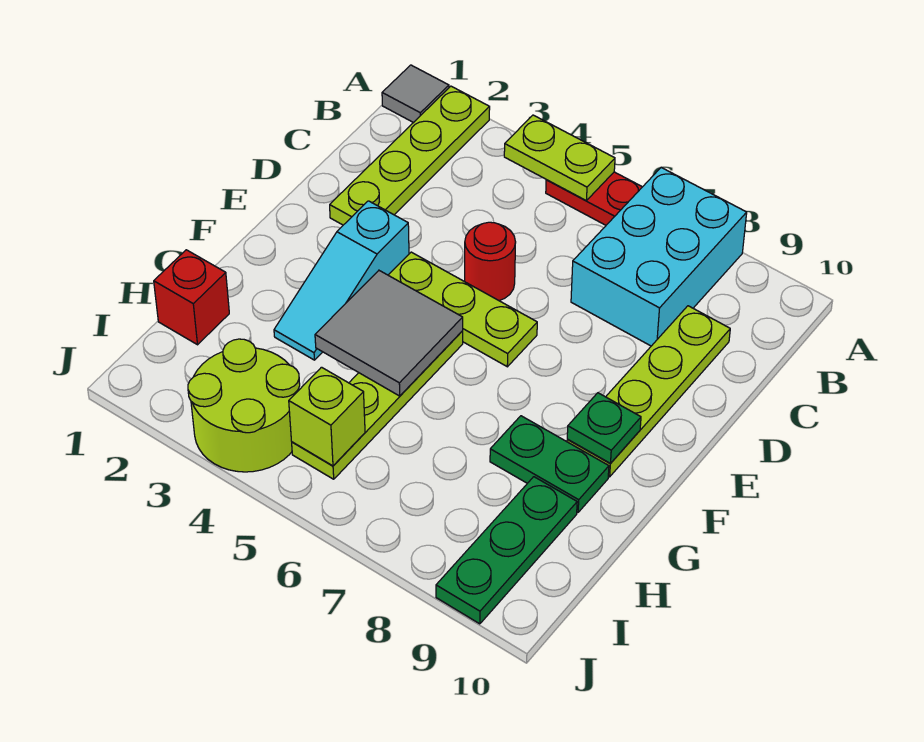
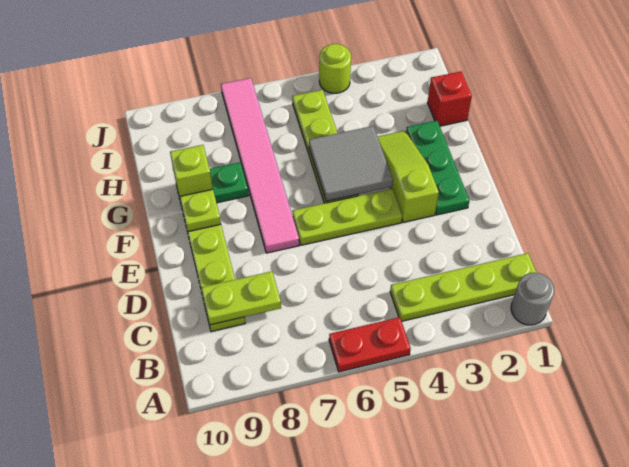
grey tile A1 level 1 -> grey round brick A1 level 1
lime plate A2:D2 level 1 -> lime plate B1:B4 level 1
lime plate A4:A5 level 2 -> lime plate C8:C9 level 2
cyan brick A7:C8 level 1 -> none
red round brick D5 level 1 -> none
cyan slope E3:G3 level 1 top E -> lime slope E3:G3 level 1 top E
none -> pink tile E7:J7 level 1
green plate F9 level 2 -> lime plate F9 level 2
green plate H9:J9 level 1 -> green plate E2:G2 level 1
lime round brick I3:J4 level 1 -> lime round brick J4 level 1
lime brick I5 level 2 -> lime brick G9 level 2

